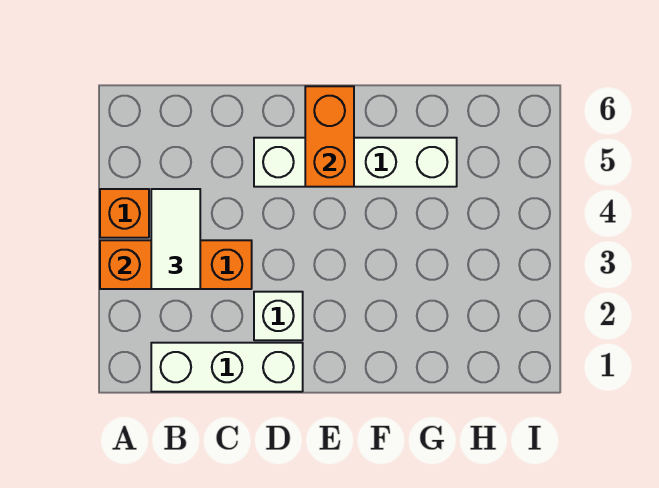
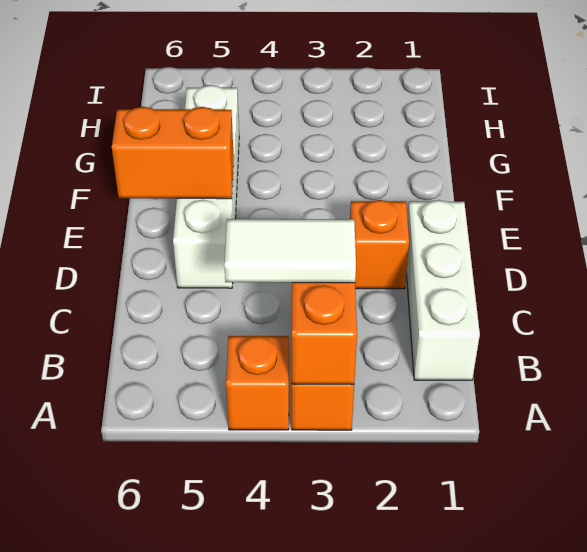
white brick D2 level 1 -> orange brick D2 level 1

